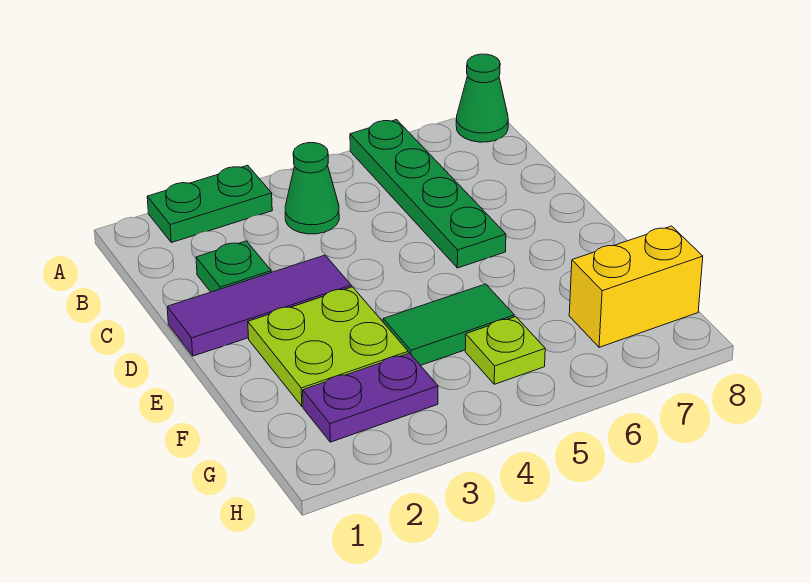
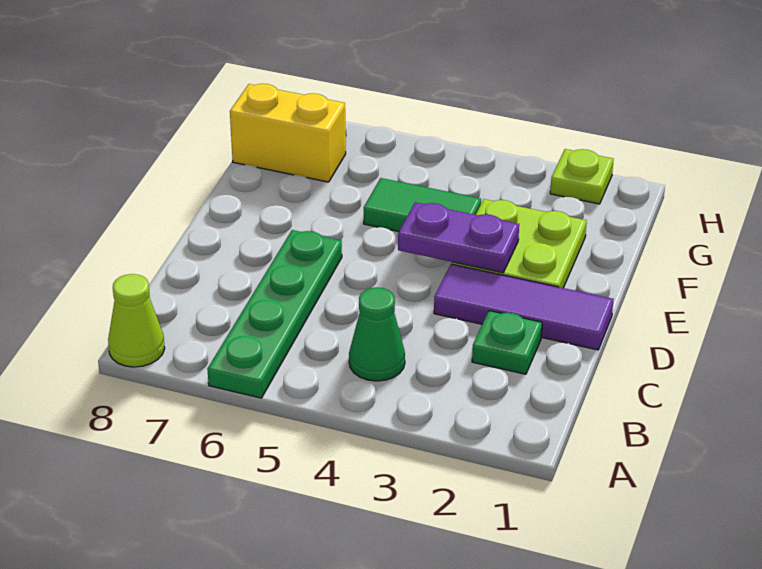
green plate A2:A3 level 1 -> none
green cone A8 level 1 -> lime cone A8 level 1
purple plate G2:G3 level 1 -> purple plate E3:E4 level 2
lime plate G5 level 1 -> lime plate H2 level 1

